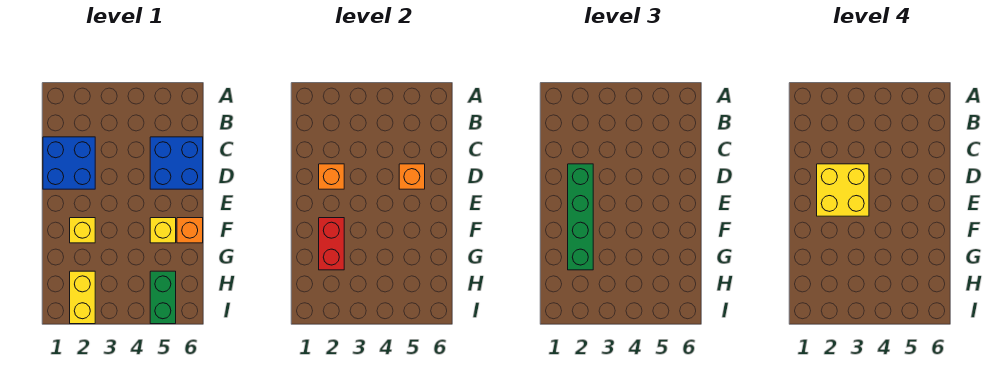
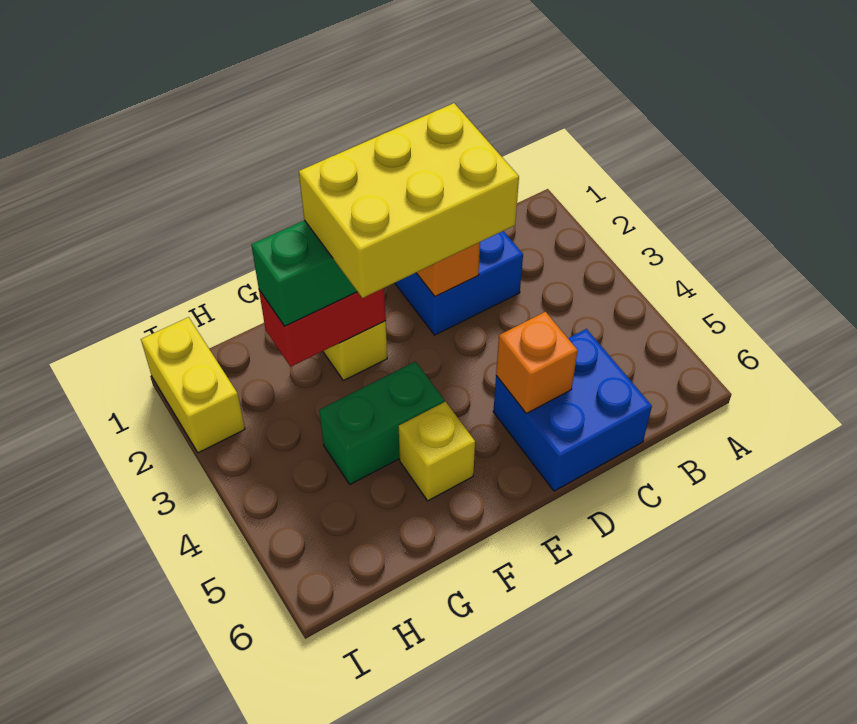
yellow brick D2:E3 level 4 -> yellow brick D2:F3 level 4
orange brick F6 level 1 -> none
yellow brick H2:I2 level 1 -> yellow brick I1:I2 level 1
green brick H5:I5 level 1 -> green brick F4:G4 level 1

